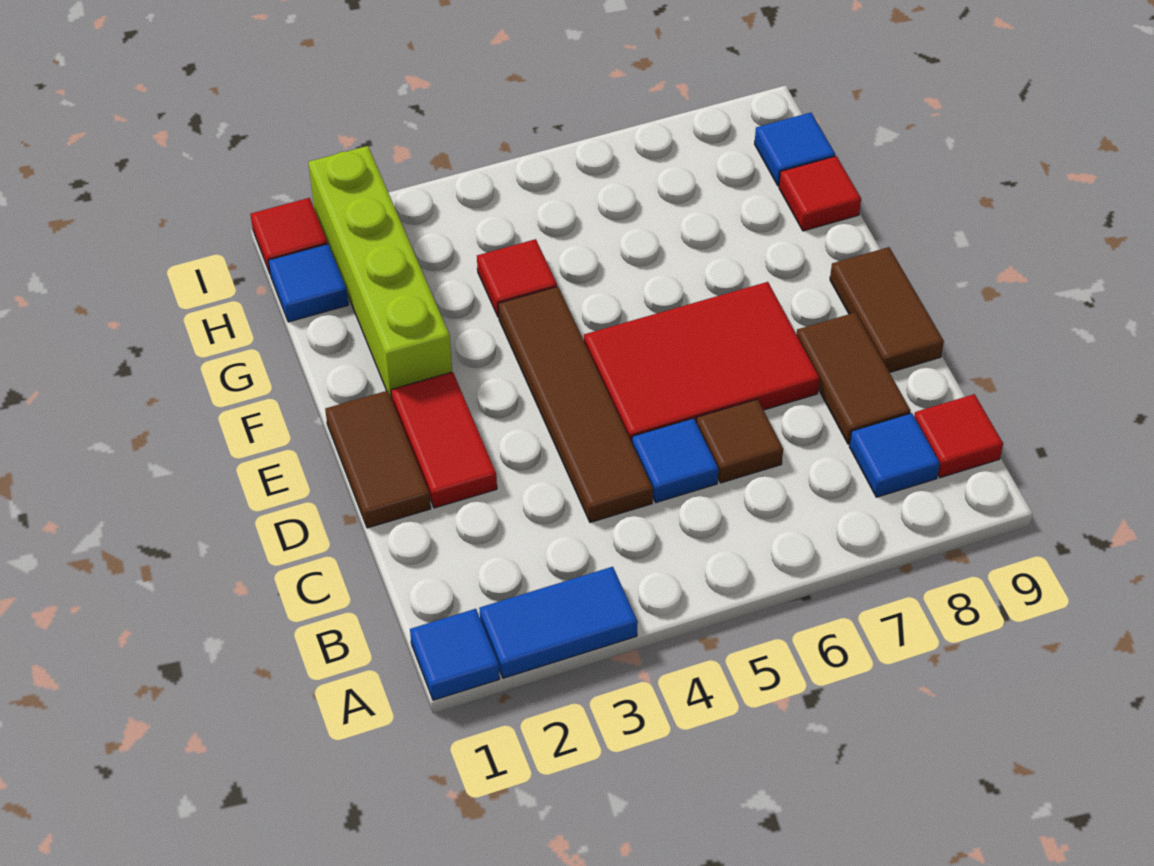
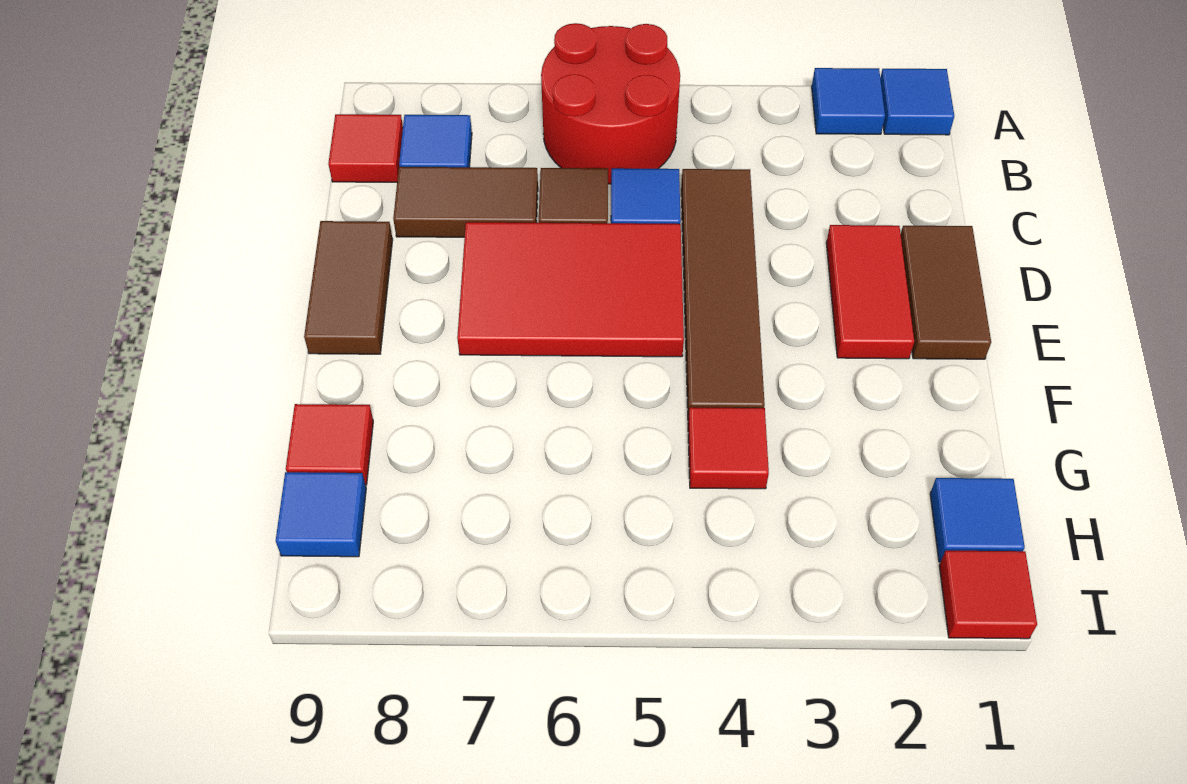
blue tile A2:A3 level 1 -> blue tile A2 level 1
none -> red round brick A5:B6 level 1
brown tile C8:D8 level 1 -> brown tile C7:C8 level 1
lime brick F2:I2 level 1 -> none

